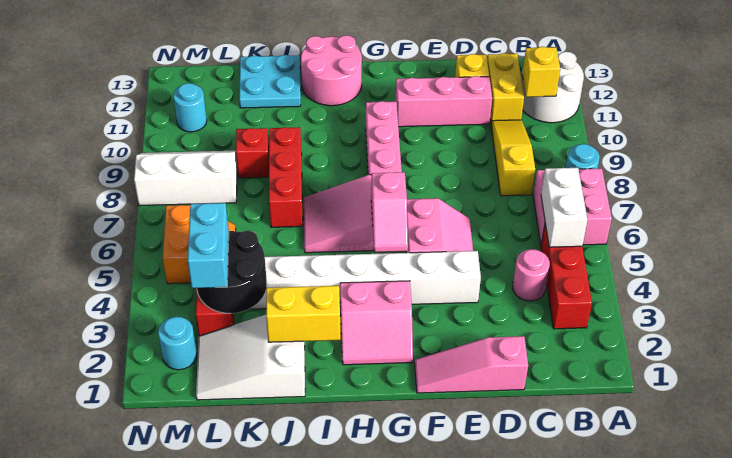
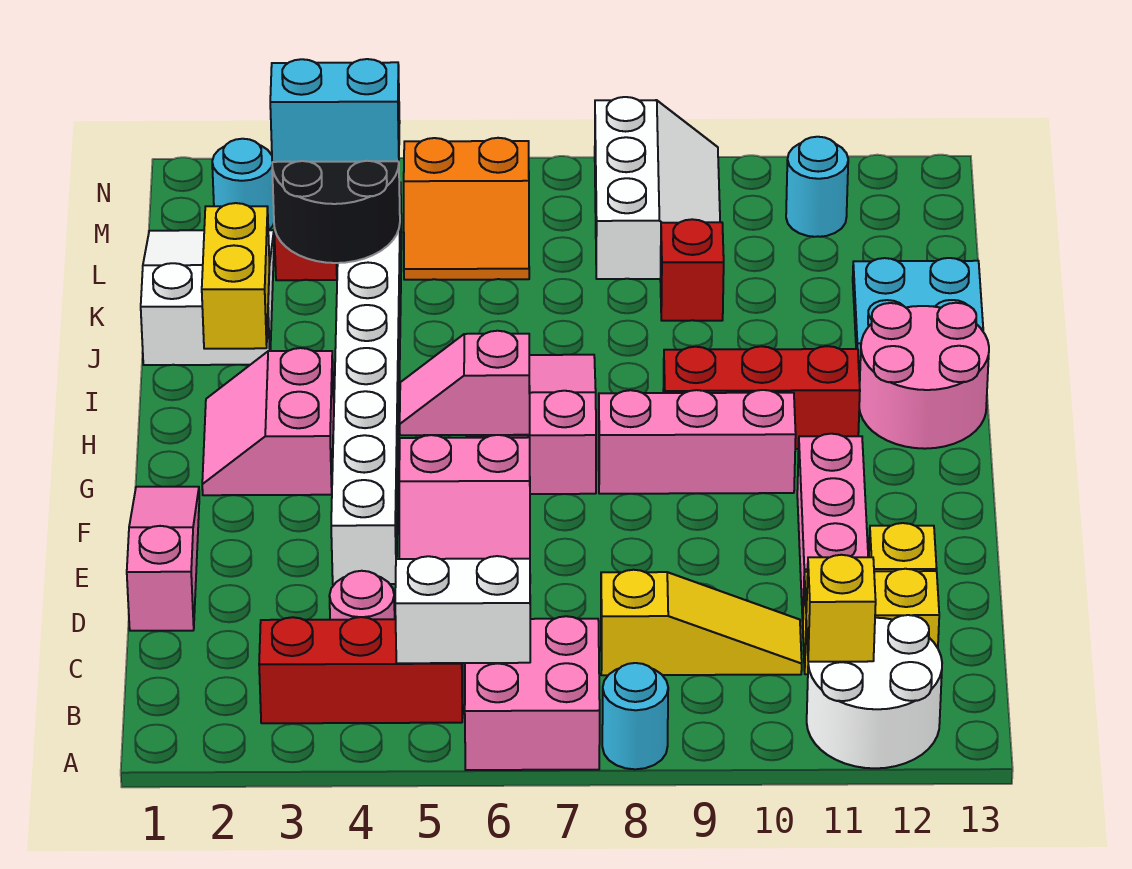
red brick J7:J9 level 1 -> red brick H9:H11 level 1

